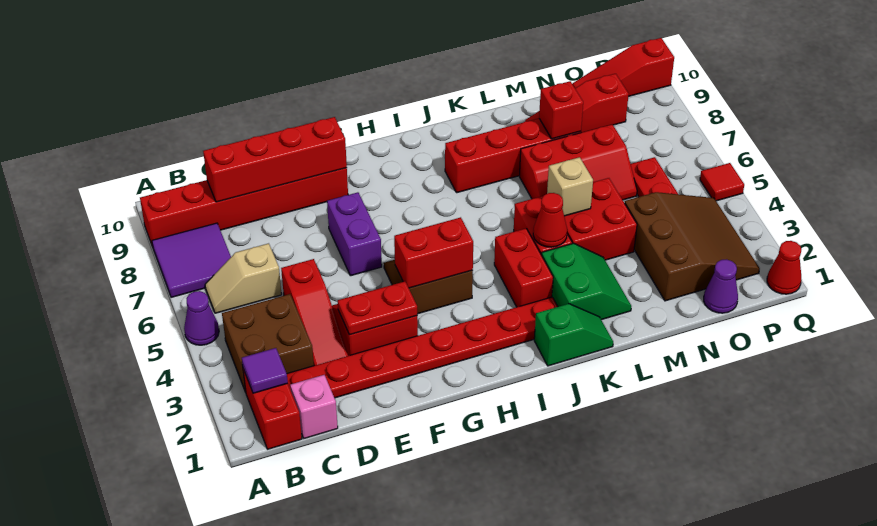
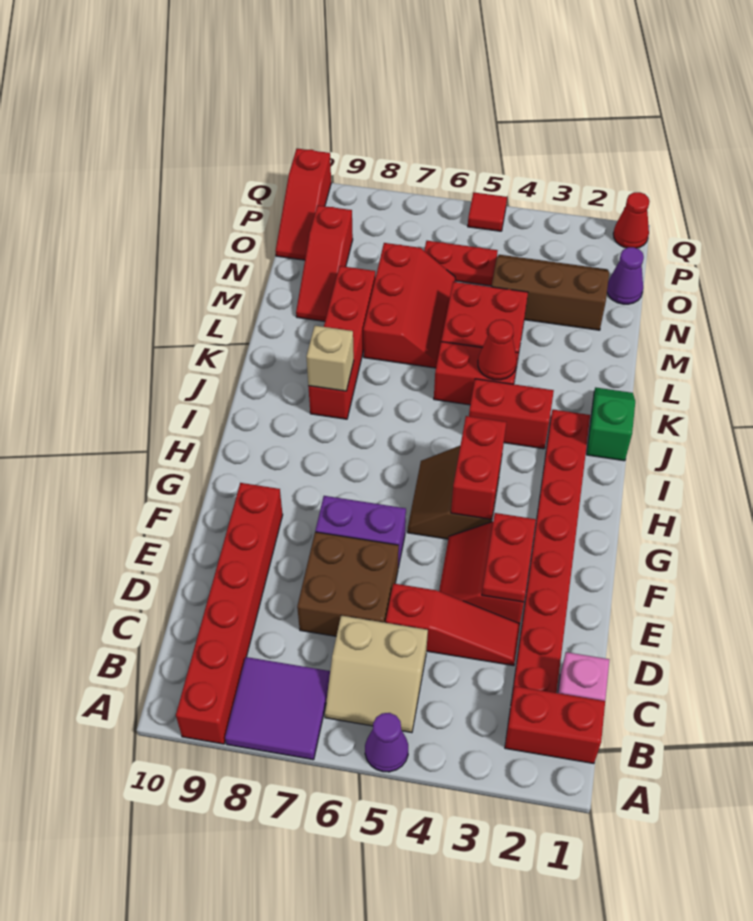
purple tile B2 level 2 -> none
brown brick B3:C4 level 1 -> brown brick D6:E7 level 1
tan slope B6:C6 level 1 top C -> tan slope B5:C6 level 1 top C
red brick C9:F9 level 2 -> none
green slope K2:L3 level 1 top K -> none
tan brick L5 level 2 -> tan brick J8 level 2
red brick M8 level 2 -> none
brown slope N2:P4 level 1 top N -> brown slope N2:O4 level 1 top N

